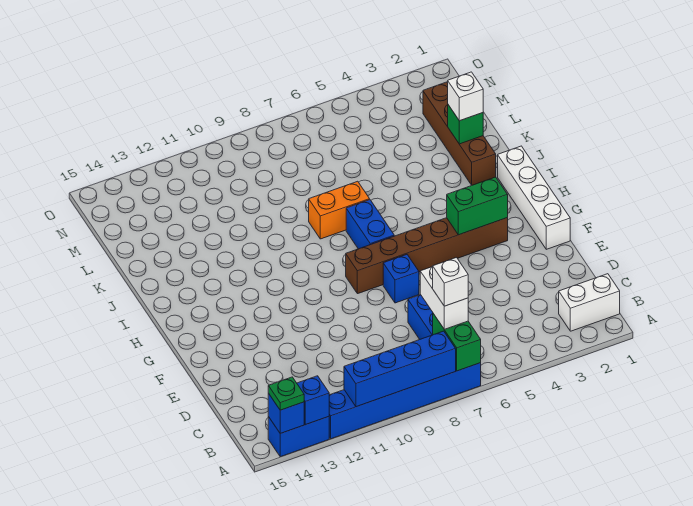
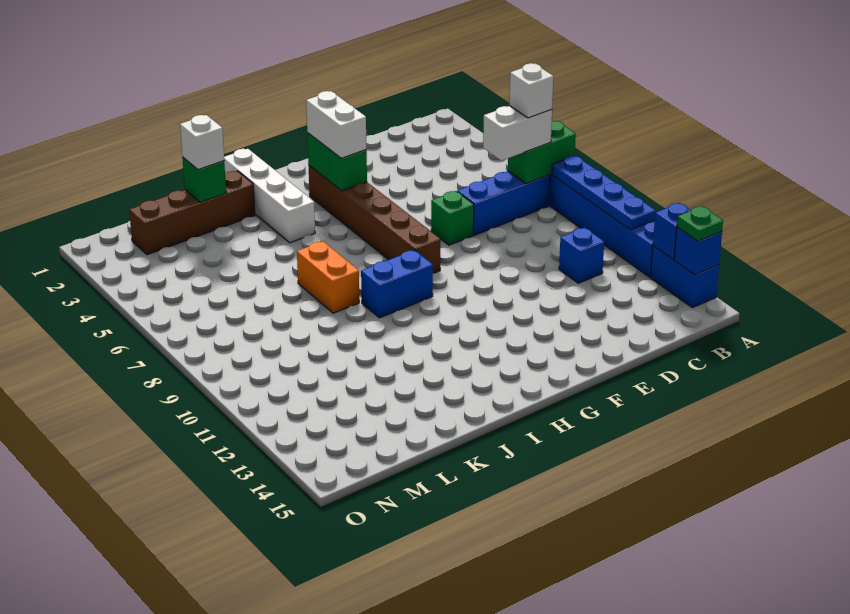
blue brick A8:A11 level 2 -> blue plate A8:A11 level 2
white brick B1:B2 level 1 -> white brick G3:G4 level 3
none -> green brick E7 level 1
white brick F1:I1 level 1 -> white brick I1:I4 level 1
blue brick F7 level 1 -> blue brick C11 level 1
blue brick H7:I7 level 1 -> blue brick H9:I9 level 1

